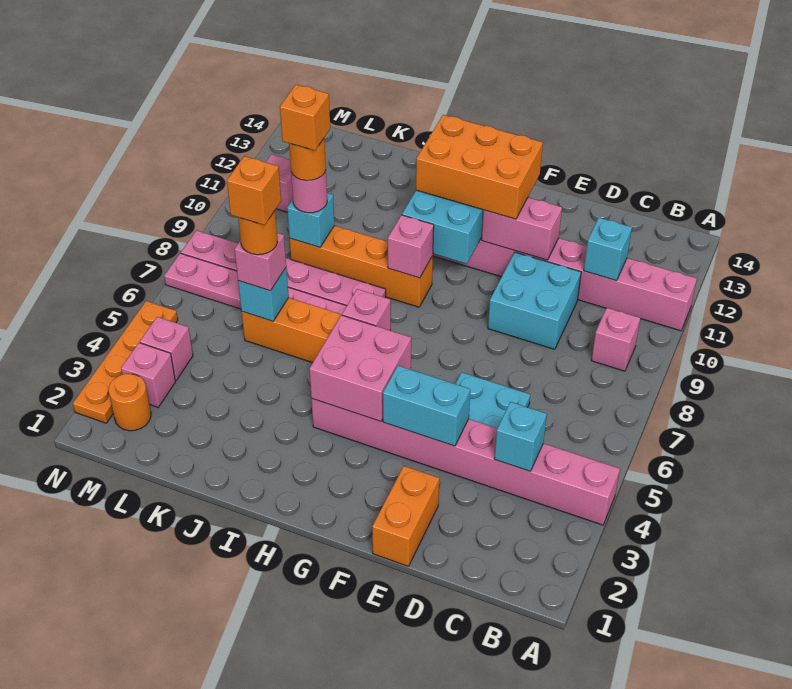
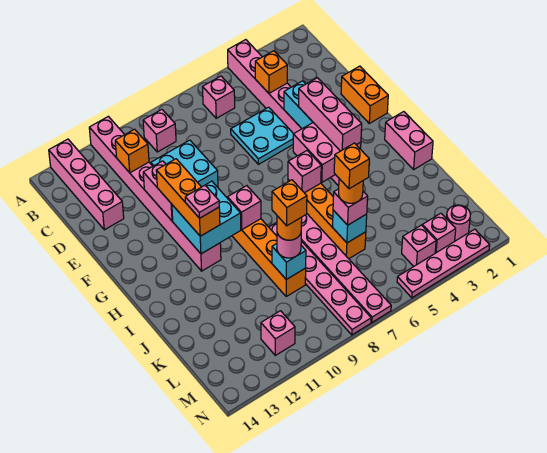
none -> pink brick A13:D13 level 1
none -> pink brick B6 level 1
cyan brick C4 level 2 -> orange brick C4 level 2
cyan brick C11 level 2 -> orange brick C11 level 2
orange brick E1:E2 level 1 -> orange brick E1:F1 level 1
none -> pink brick F4:H4 level 3
orange brick F11:H12 level 3 -> orange brick F11:H11 level 3
none -> pink brick H1:I1 level 1
none -> pink plate H11 level 4
orange round brick M2 level 1 -> pink round brick M2 level 1
orange plate N2:N5 level 1 -> pink plate N2:N5 level 1

